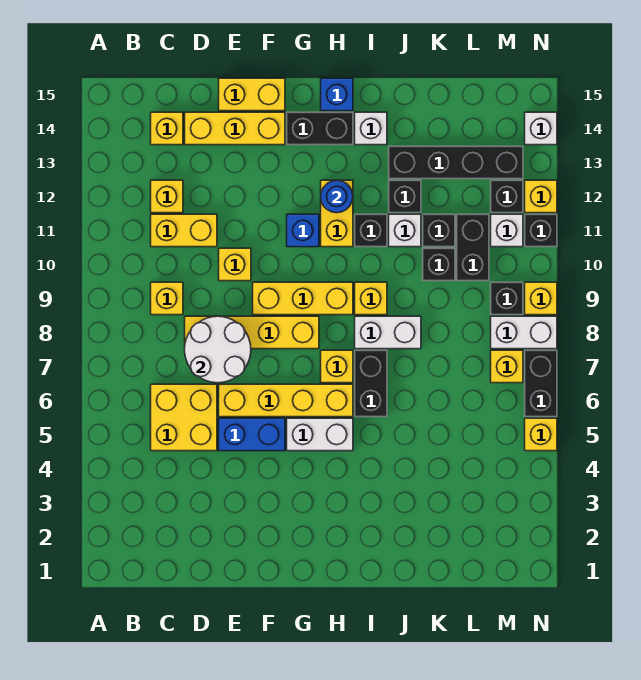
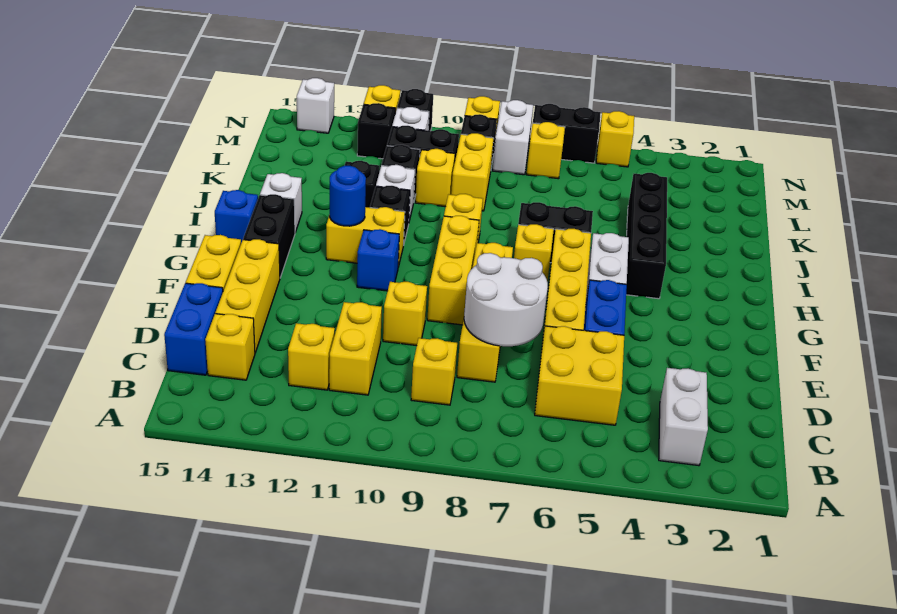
none -> blue brick C15:D15 level 1
white brick I8:J8 level 1 -> white brick B3:C3 level 1
black brick J13:M13 level 1 -> black brick H4:K4 level 1
none -> yellow brick K9:L9 level 1
black brick K10 level 1 -> yellow brick K10 level 1

